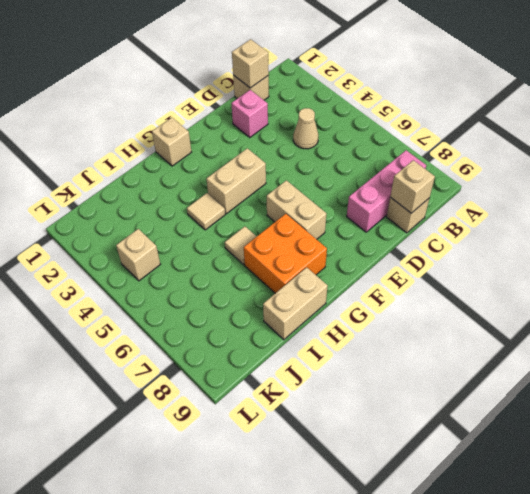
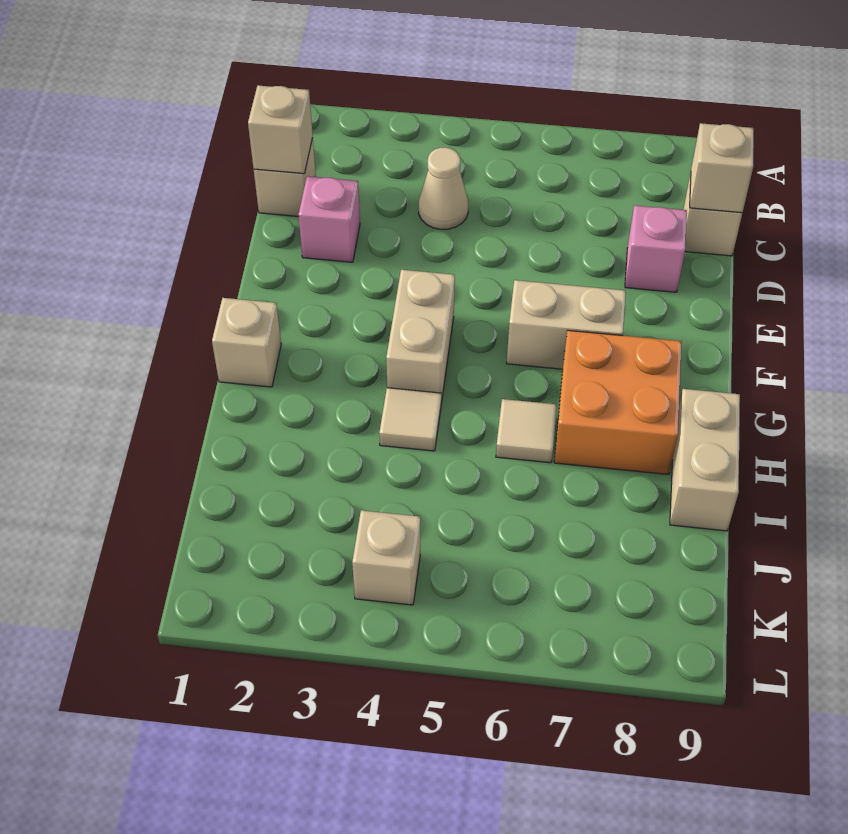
pink brick B8:D8 level 1 -> pink brick D8 level 1

